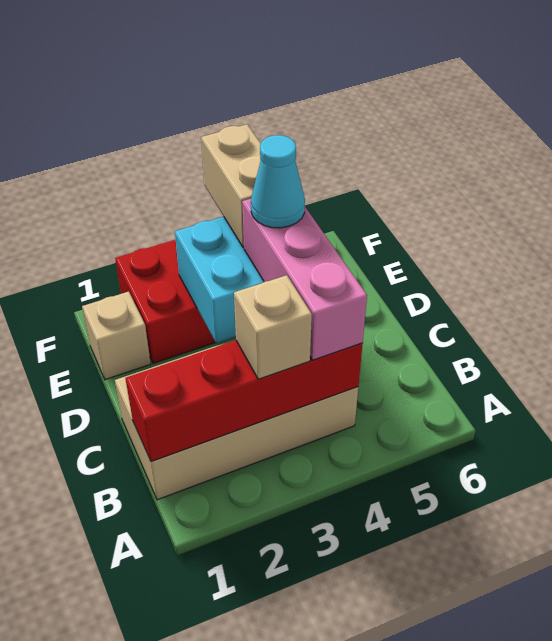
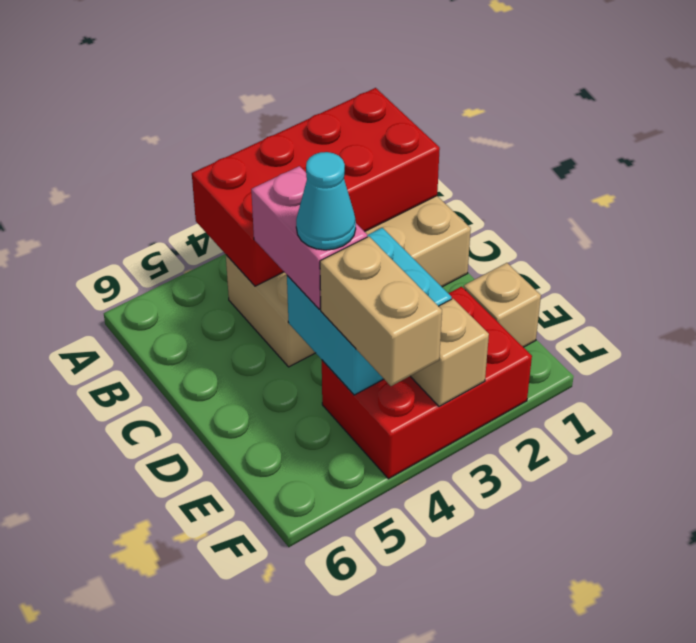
red brick B1:B4 level 2 -> red brick A1:B4 level 2
tan brick B3 level 3 -> tan brick F3 level 2
pink brick B4:D4 level 3 -> pink brick C4:D4 level 3

